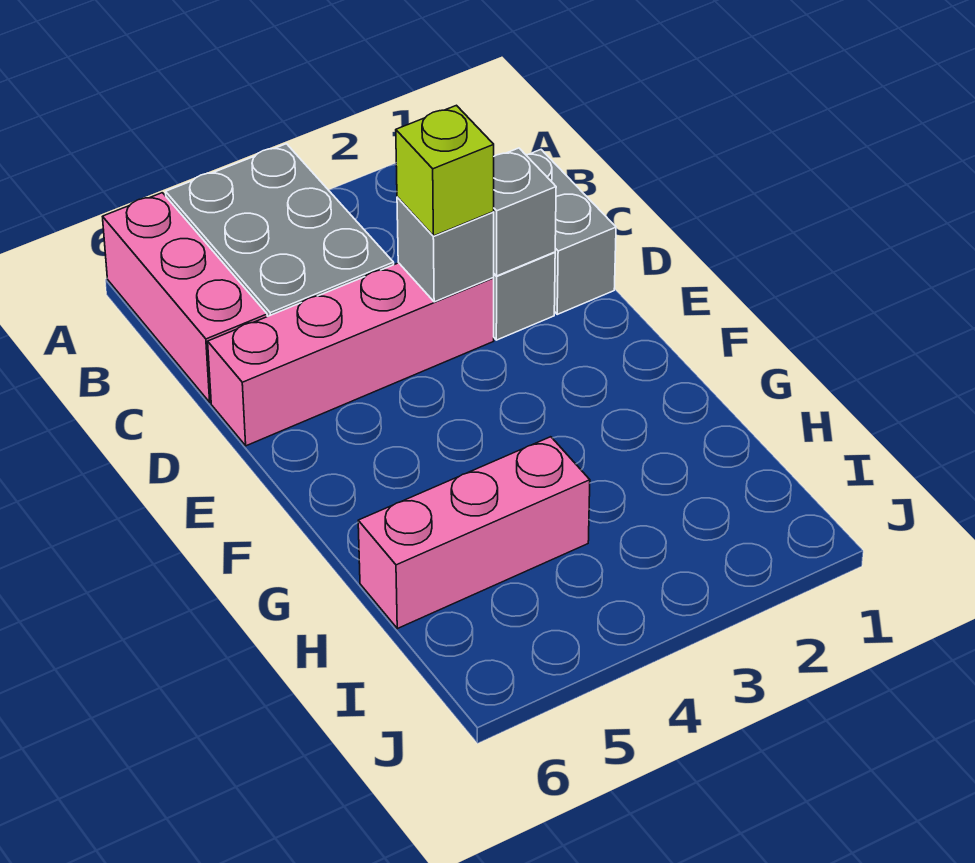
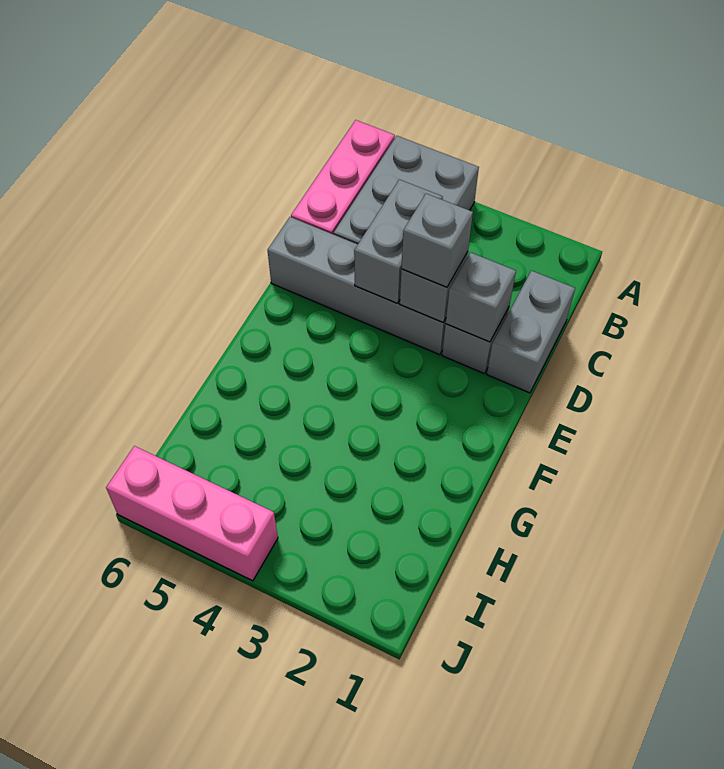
none -> grey brick C4:D4 level 2
pink brick D3:D6 level 1 -> grey brick D3:D6 level 1
lime brick D3 level 3 -> grey brick D3 level 3
pink brick H4:H6 level 1 -> pink brick J4:J6 level 1

